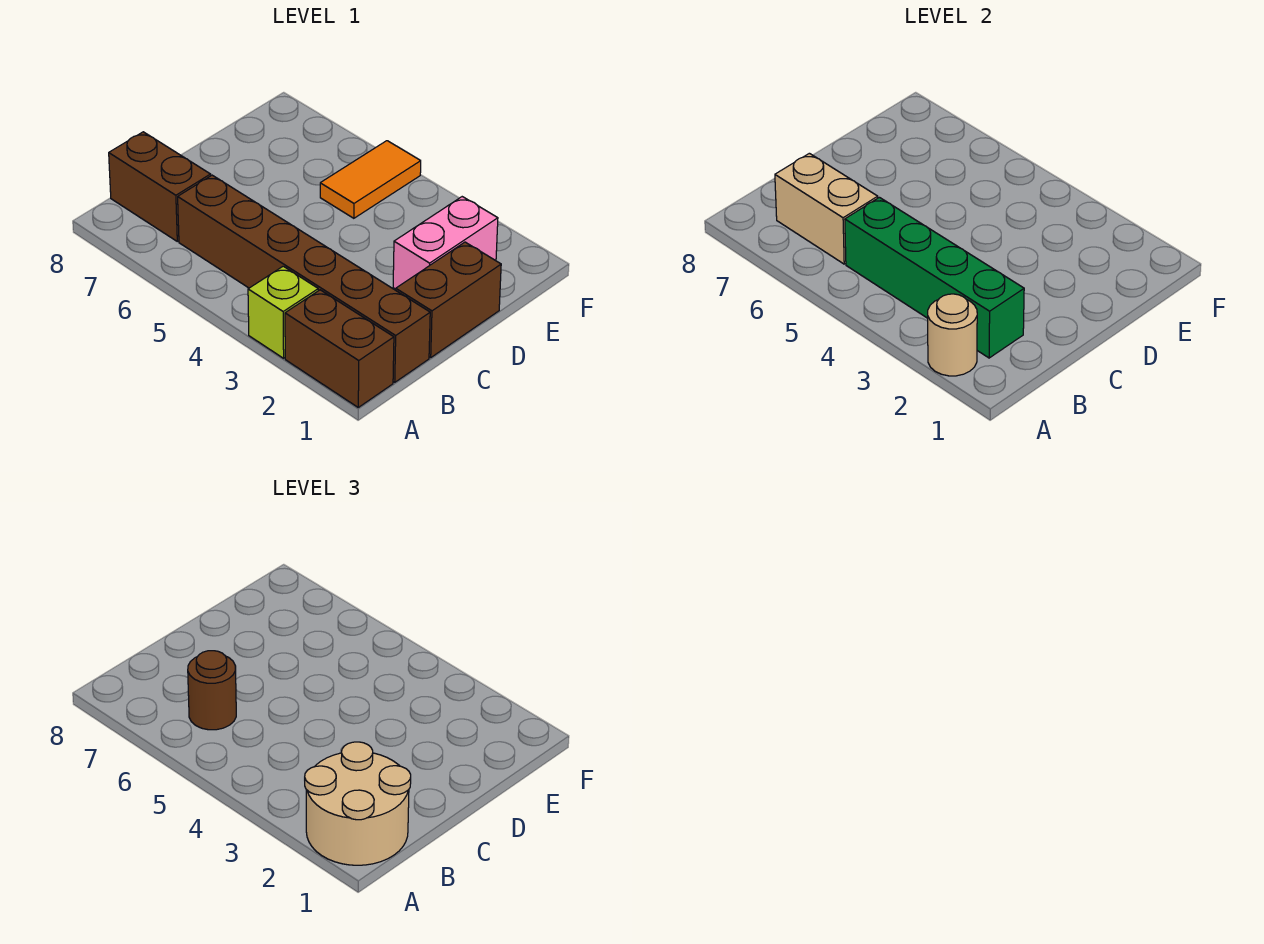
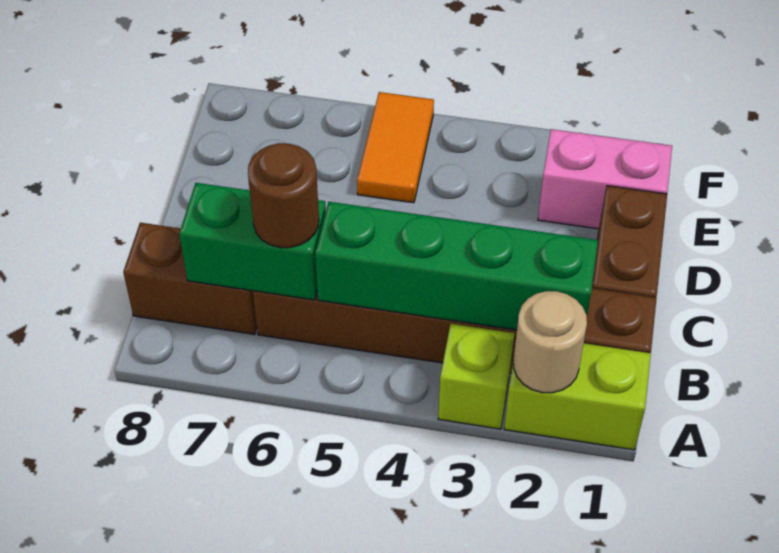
brown brick A1:A2 level 1 -> lime brick A1:A2 level 1
tan round brick A1:B2 level 3 -> none
tan brick B6:B7 level 2 -> green brick B6:B7 level 2
pink brick D2:E2 level 1 -> pink brick E1:E2 level 1

